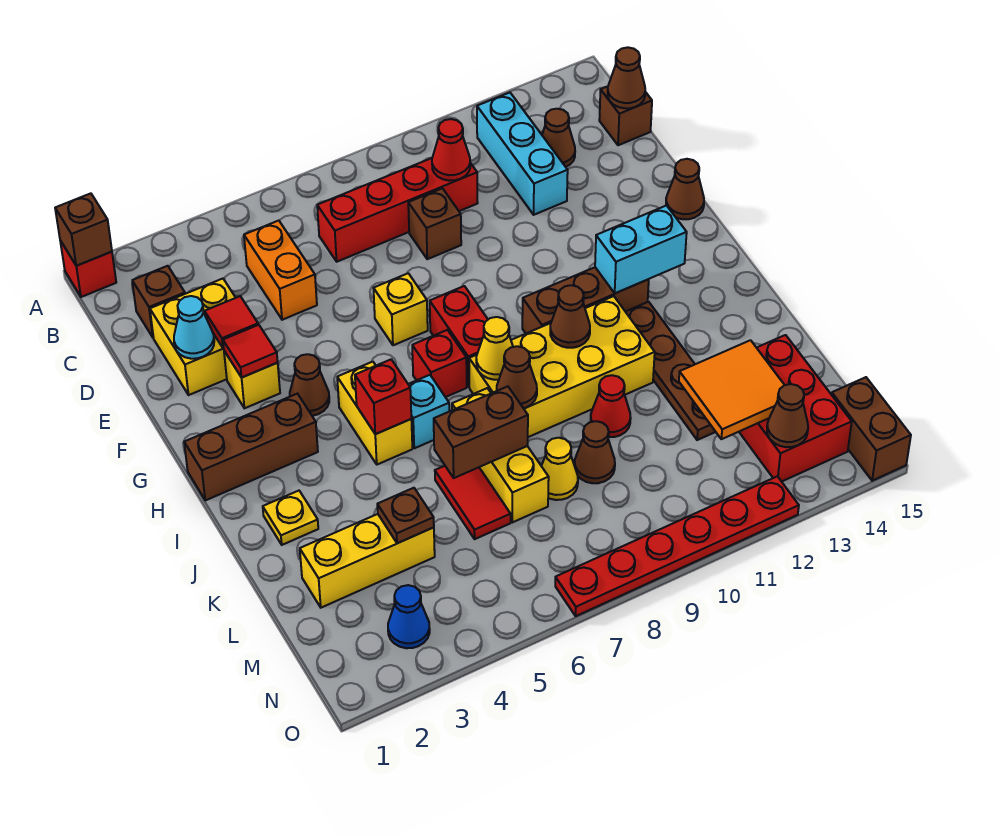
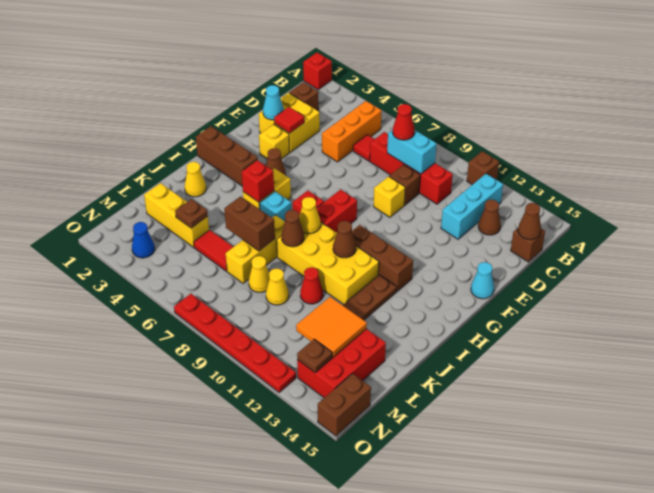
brown brick A1 level 2 -> brown brick A11 level 1
orange brick C5:D5 level 1 -> orange brick B5:D5 level 1
red cone C10 level 2 -> red cone C8 level 3
red tile F3 level 2 -> red tile C6 level 1
yellow brick F7 level 1 -> yellow brick E9 level 1
brown cone F15 level 1 -> cyan cone F15 level 1
cyan brick H12:H13 level 2 -> cyan brick C8:C9 level 2
yellow plate J2 level 1 -> yellow cone J2 level 1
red tile K6:L6 level 1 -> red tile L5:L6 level 1
brown cone L9 level 1 -> yellow cone L9 level 1
brown cone N13 level 2 -> brown plate N13 level 2

